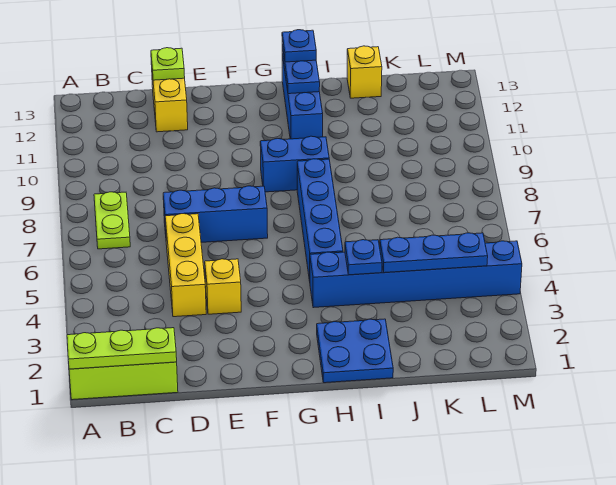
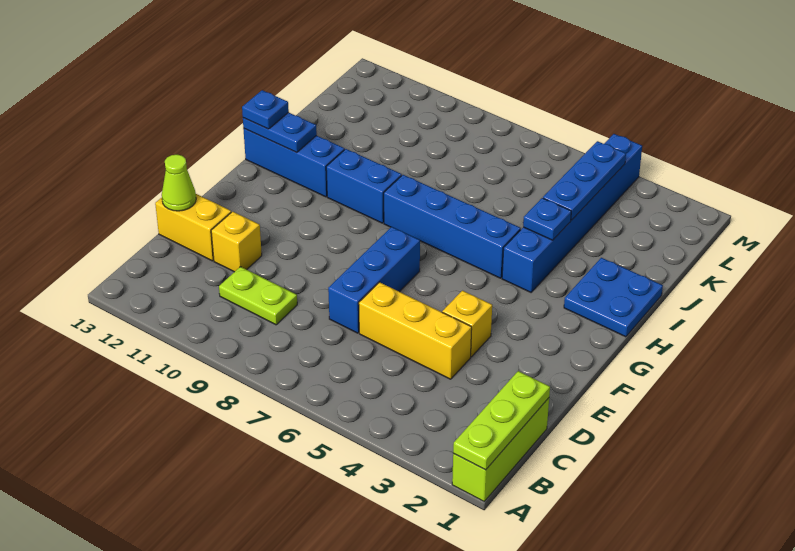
lime plate B7:B8 level 1 -> lime plate C9:C10 level 1
lime plate D13 level 2 -> lime cone D13 level 2
blue brick G9:H9 level 1 -> blue brick H9:H10 level 1
yellow brick J13 level 1 -> yellow brick D11 level 1

